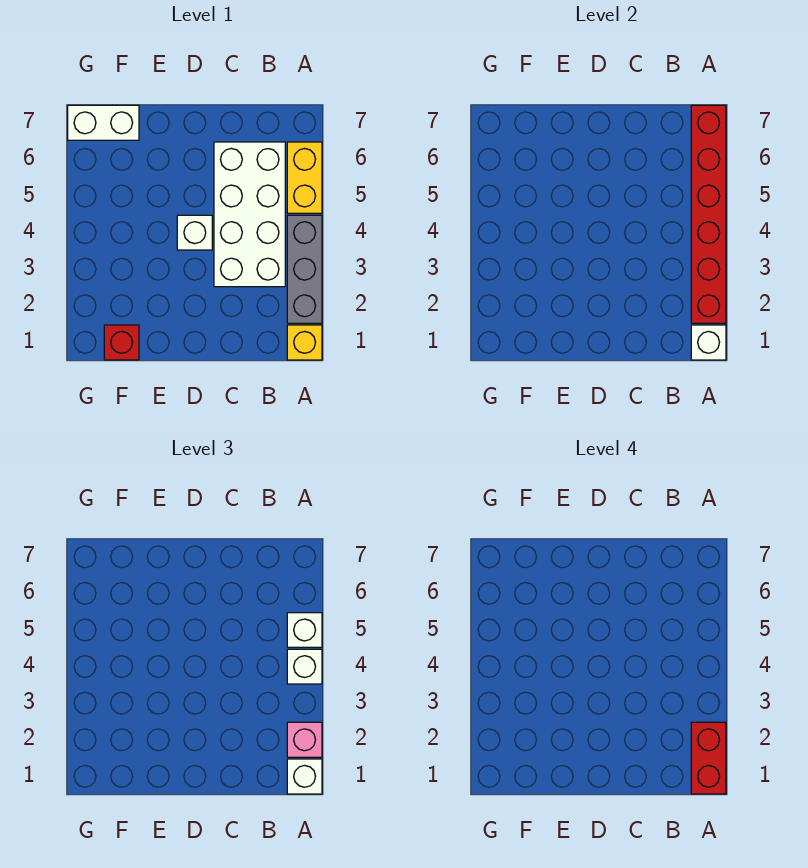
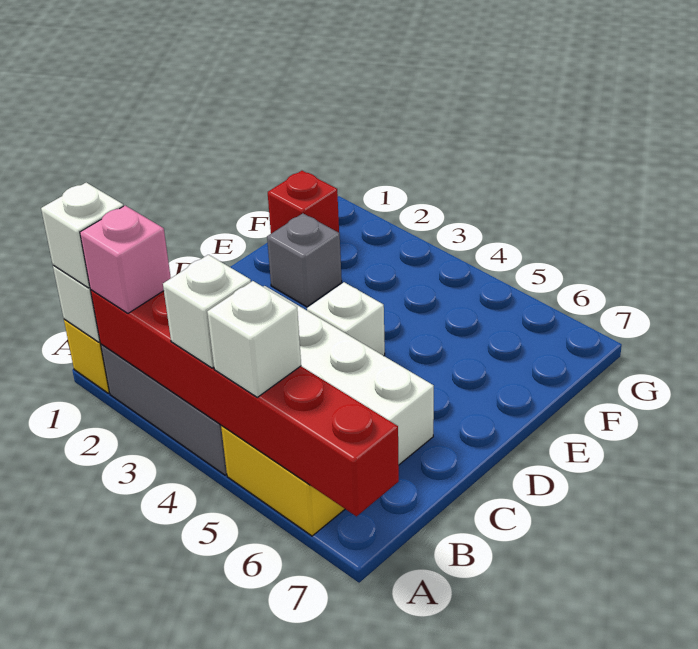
red brick A1:A2 level 4 -> none
none -> grey brick E2 level 1
white brick F7:G7 level 1 -> none

